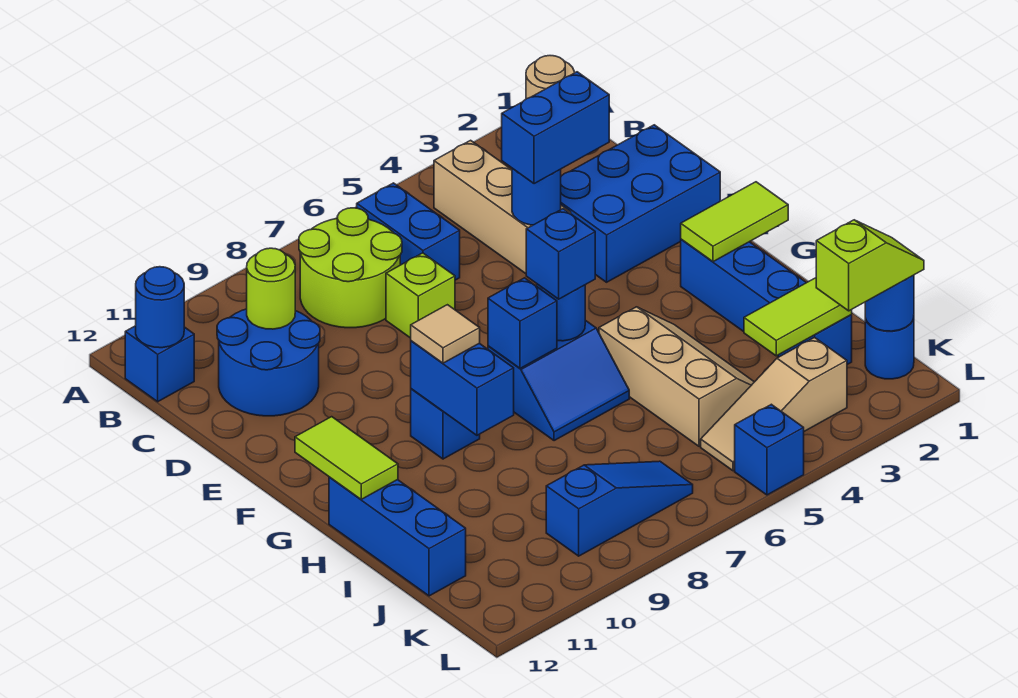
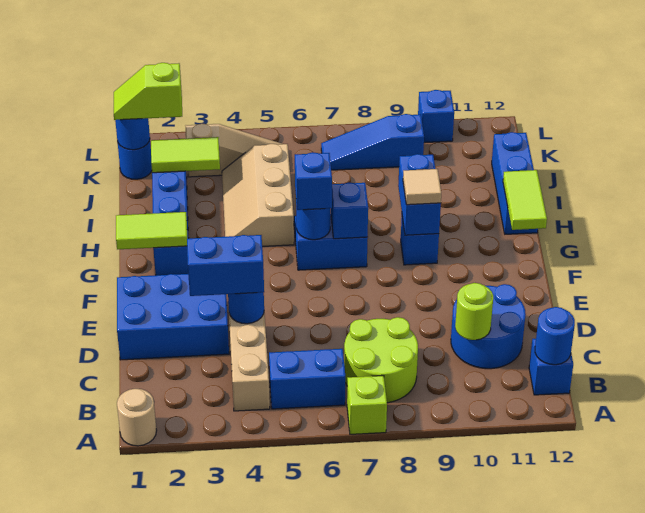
blue brick B6:C6 level 1 -> blue brick B5:B6 level 1
lime brick D7 level 1 -> lime brick A7 level 1
blue brick L5 level 1 -> blue brick L10 level 1

